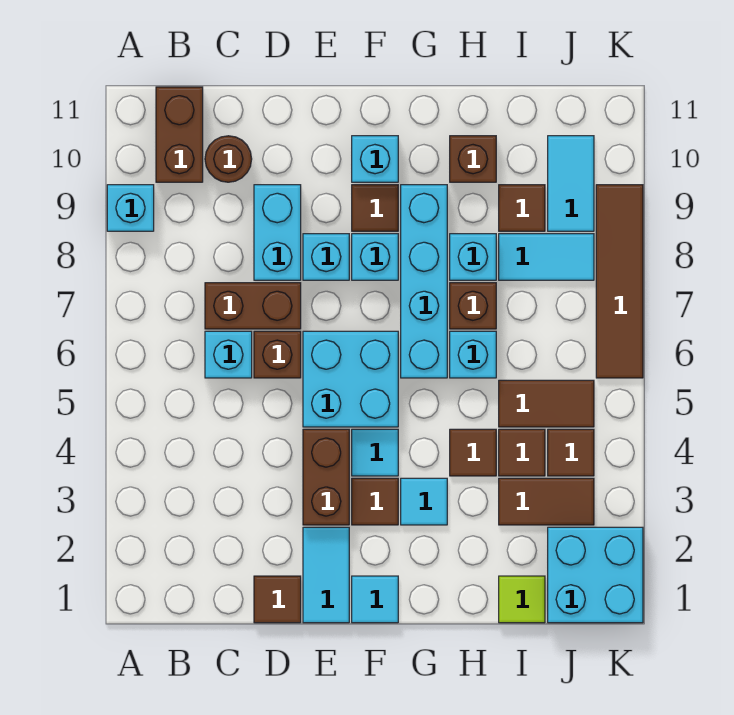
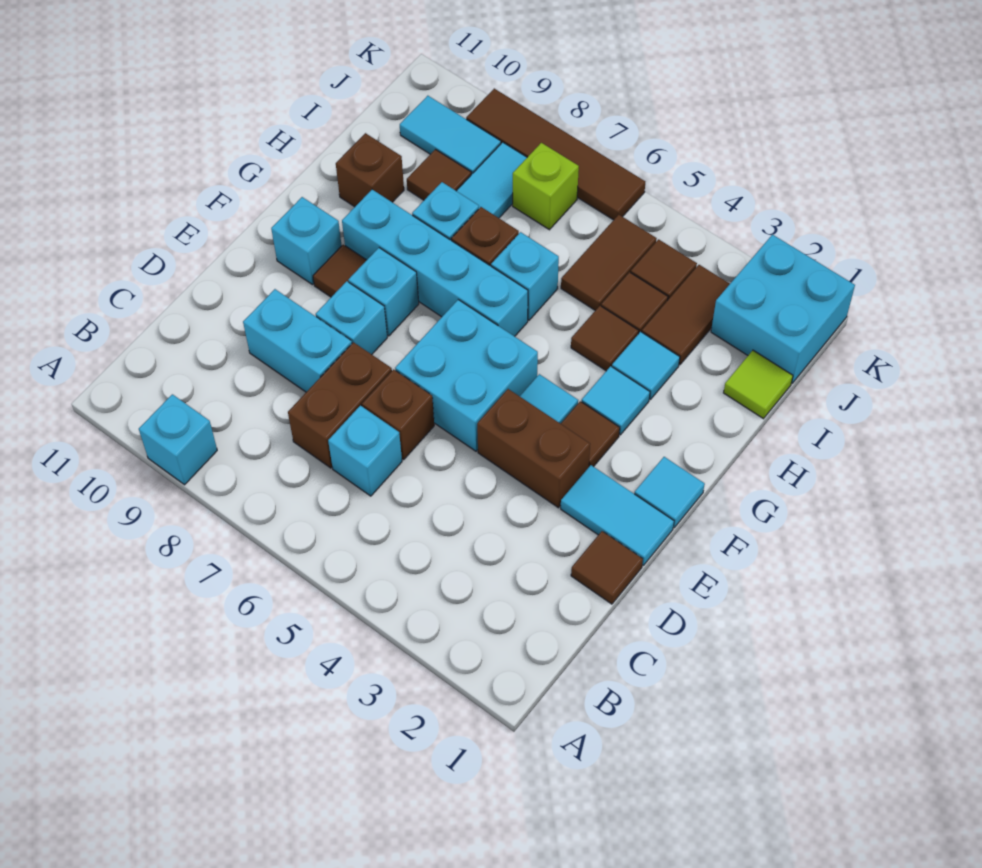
brown brick B10:B11 level 1 -> none
brown round brick C10 level 1 -> none
none -> cyan tile H3 level 1
none -> lime brick J7 level 1

